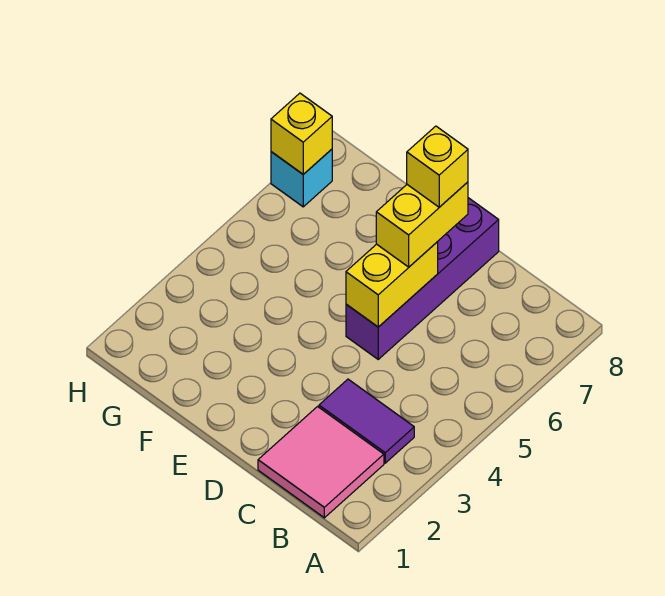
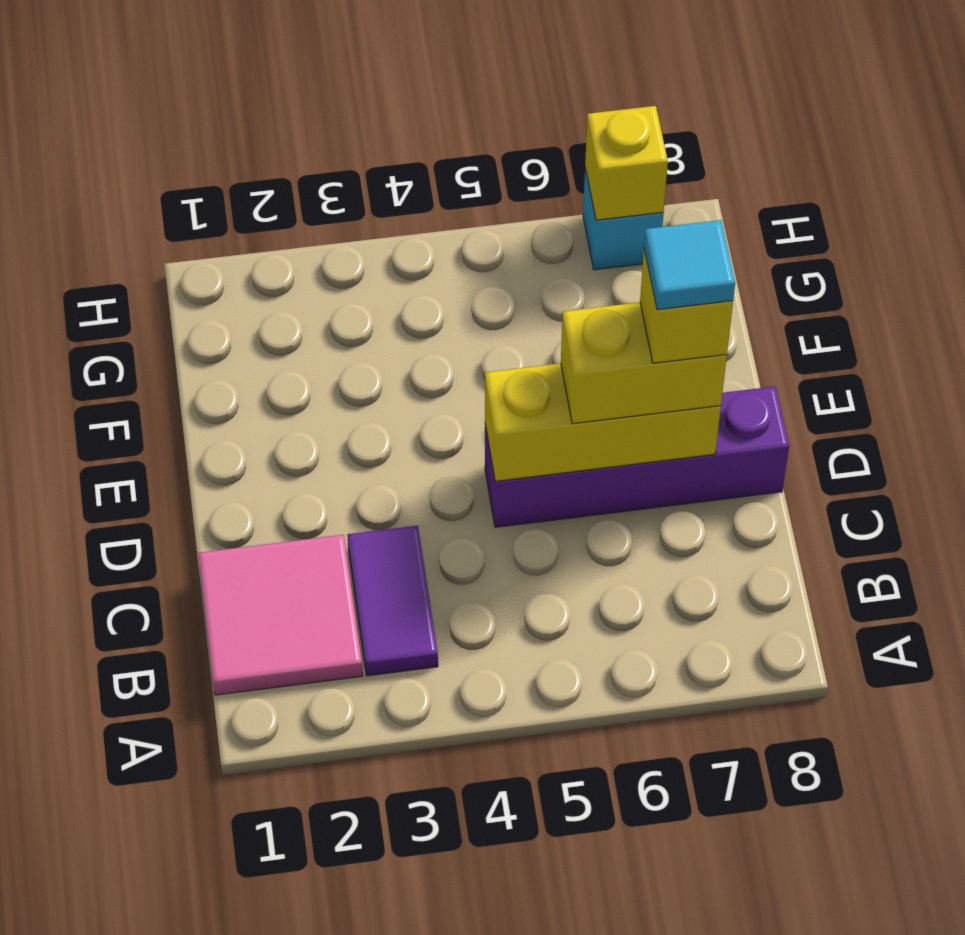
yellow brick D5:D6 level 2 -> yellow brick D5:D7 level 2
none -> cyan tile D7 level 5

